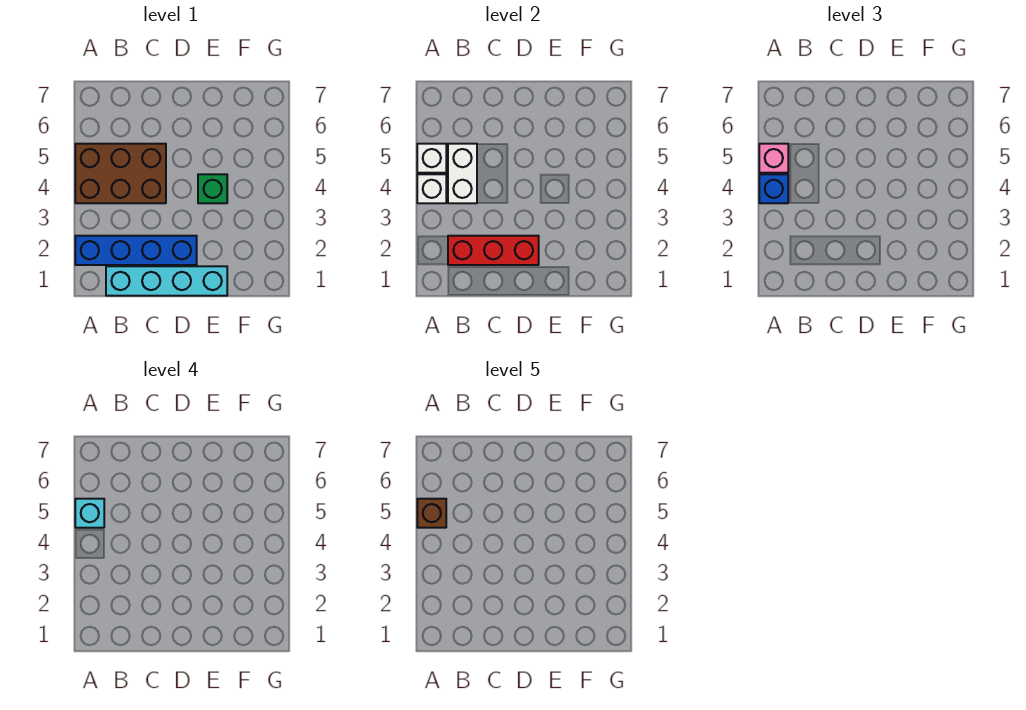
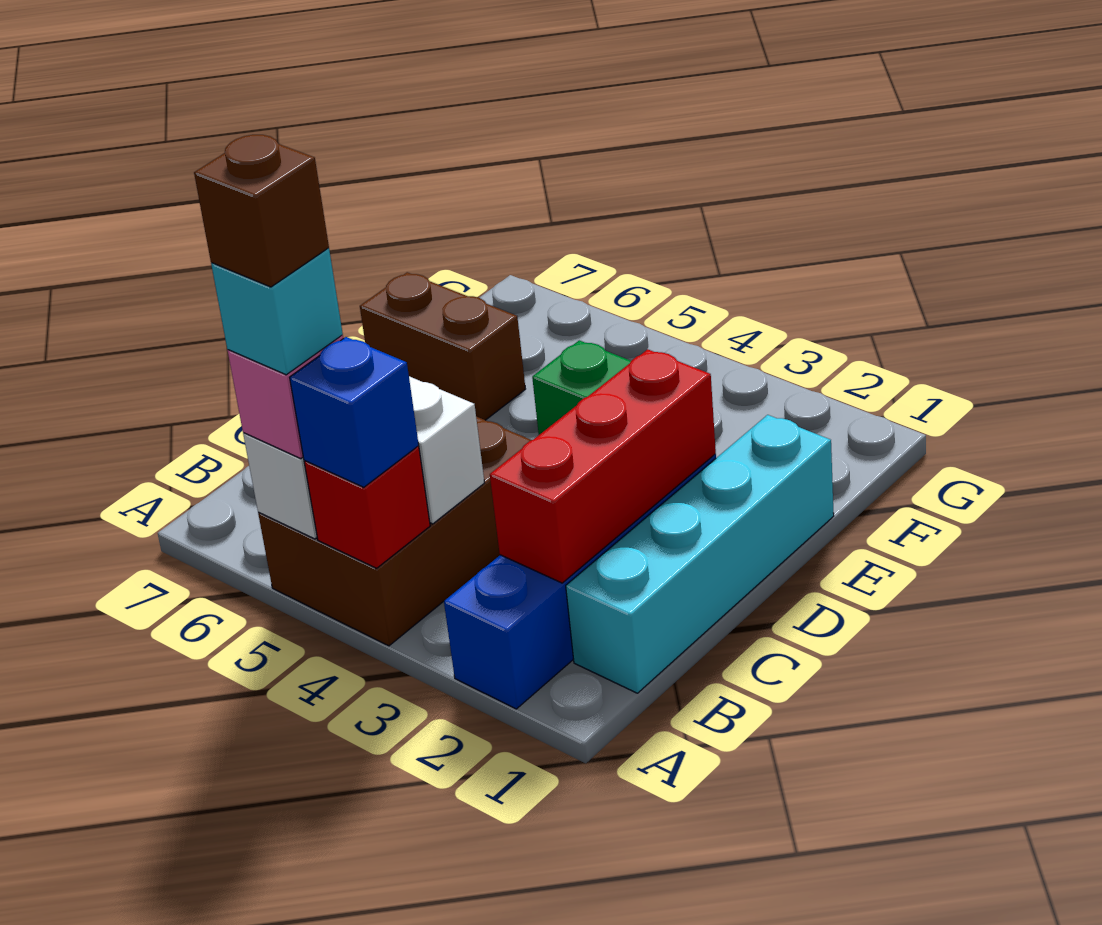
white brick A4 level 2 -> red brick A4 level 2
none -> brown brick E6:E7 level 1

